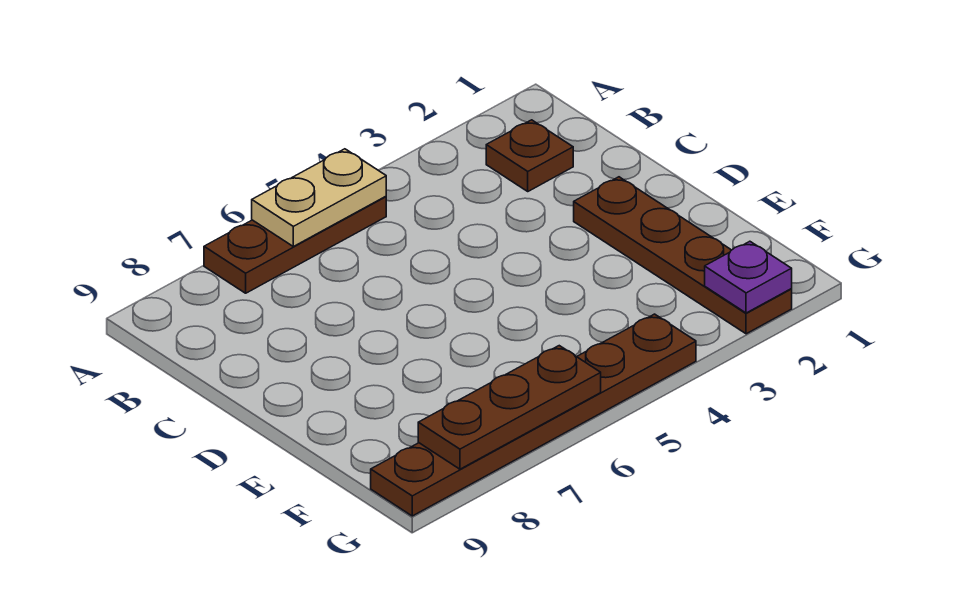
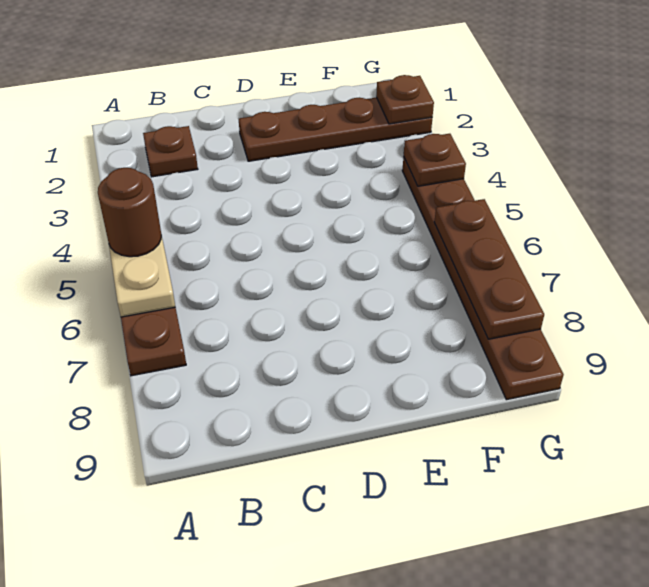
none -> brown round brick A5 level 3
purple plate G2 level 2 -> brown plate G2 level 2
none -> brown plate G4 level 2

